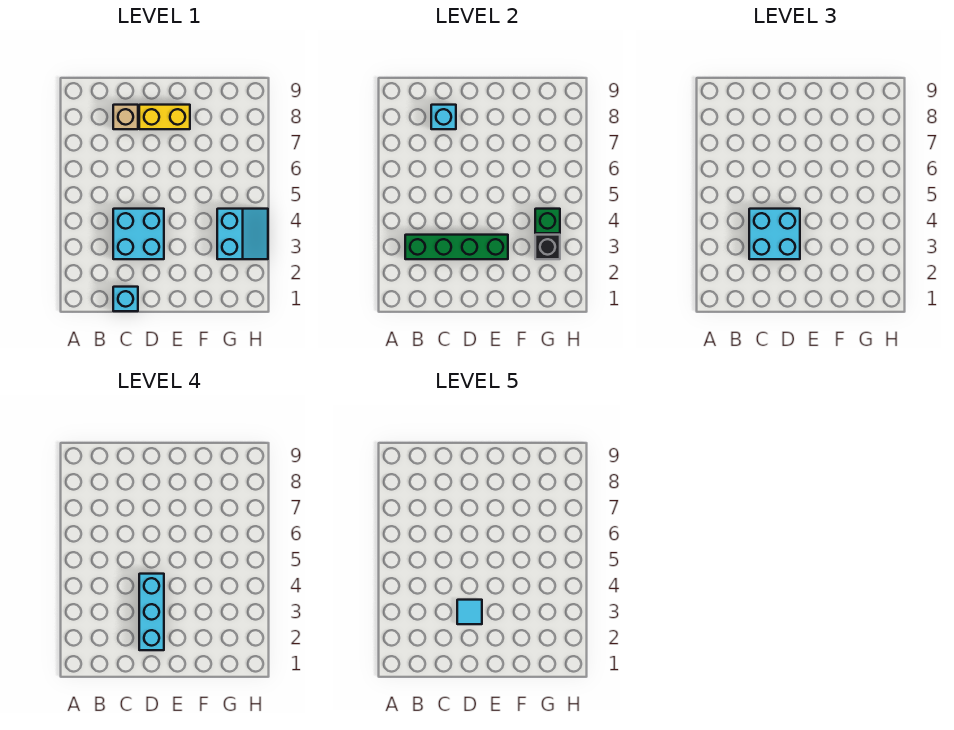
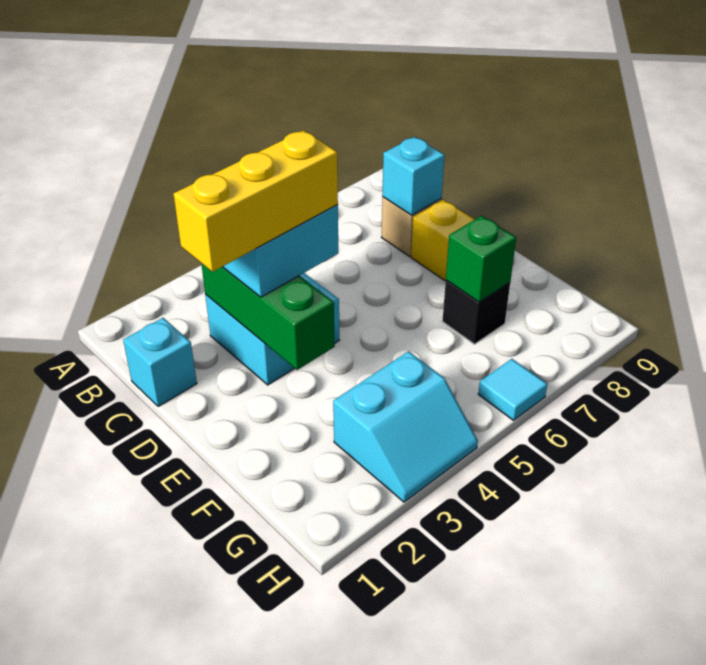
green brick B3:E3 level 2 -> green brick C3:E3 level 2
cyan brick D2:D4 level 4 -> yellow brick D2:D4 level 4
cyan tile D3 level 5 -> cyan tile H6 level 1
black brick G3 level 2 -> black brick F7 level 1
green brick G4 level 2 -> green brick F7 level 2

